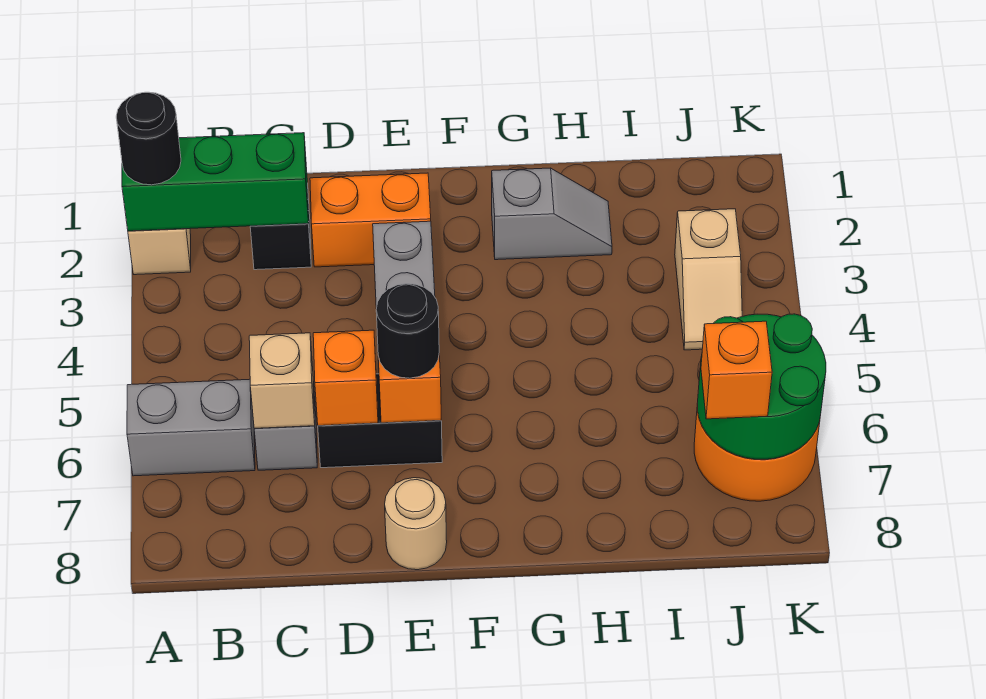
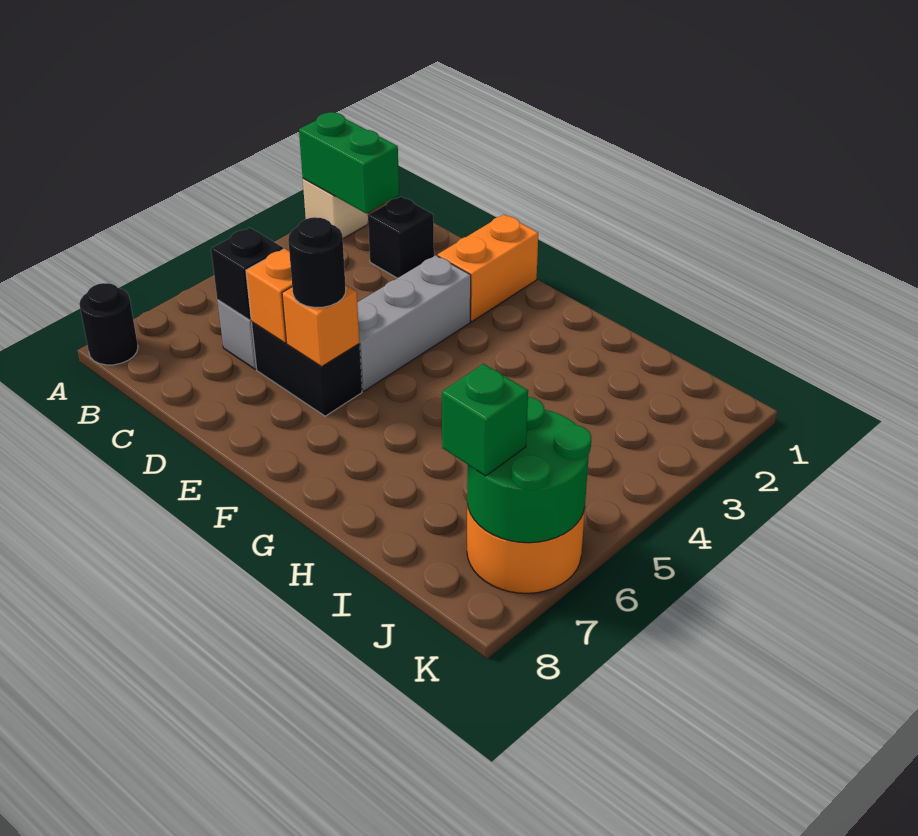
green brick A2:C2 level 2 -> green brick A2:B2 level 2
black round brick A2 level 3 -> black round brick A8 level 1
grey brick A6:B6 level 1 -> none
tan brick C6 level 2 -> black brick C6 level 2
orange brick D2:E2 level 1 -> orange brick E1:E2 level 1
tan round brick E8 level 1 -> none
grey slope G2:H2 level 1 top G -> none
tan slope J3:J4 level 1 top 3 -> none
orange brick J7 level 3 -> green brick J7 level 3

